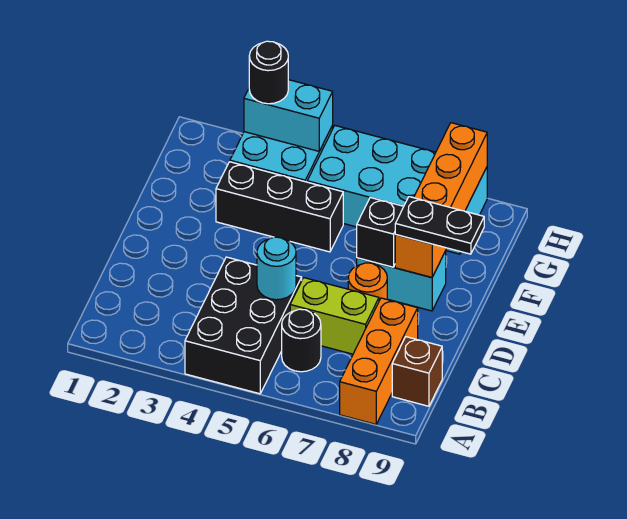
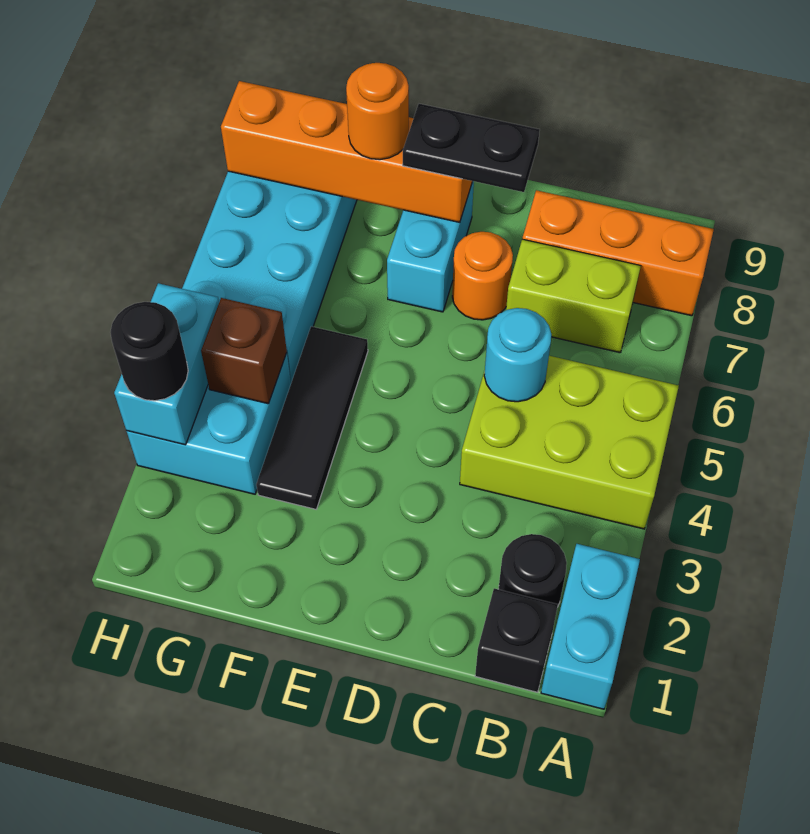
none -> cyan brick A1:A2 level 1
black brick A4:C5 level 1 -> lime brick A4:C5 level 1
black round brick B6 level 1 -> black round brick B2 level 1
brown brick B9 level 1 -> brown brick G4 level 2
lime brick C6:C7 level 1 -> lime brick B7:C7 level 1
black brick E7 level 2 -> black brick B1 level 1
black plate E8:E9 level 3 -> black plate D8:E8 level 3
black brick F3:F5 level 1 -> black tile F3:F5 level 1
none -> orange round brick F8 level 3

